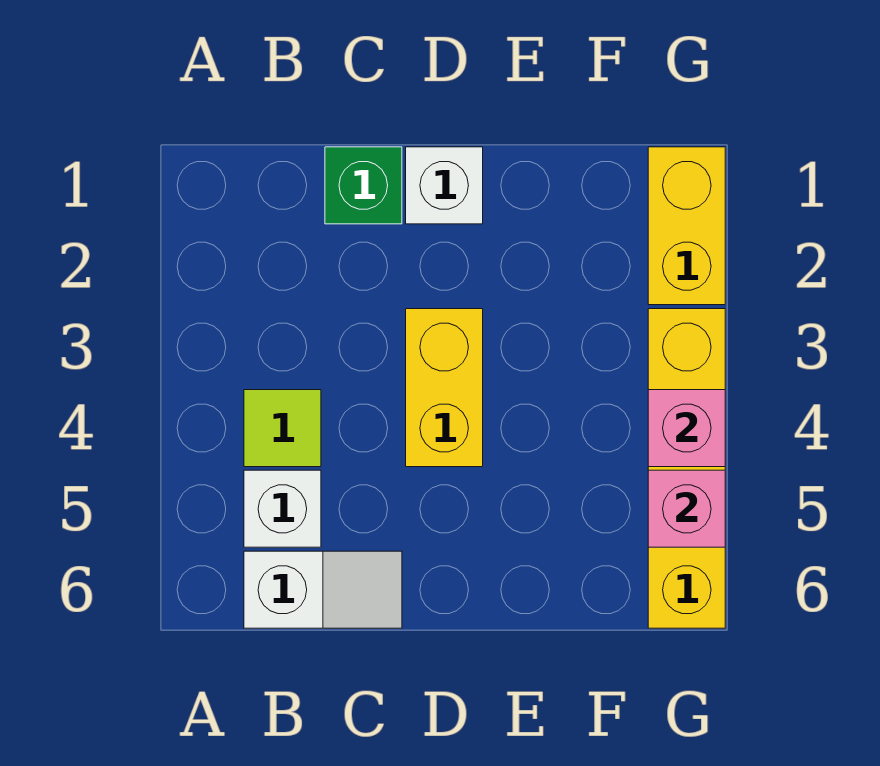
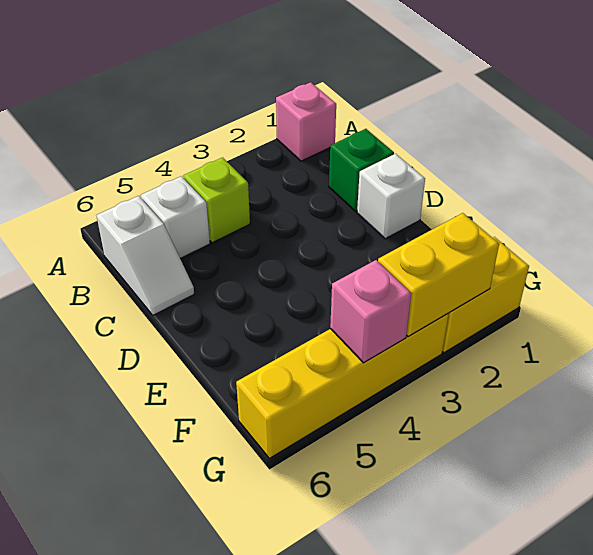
lime tile B4 level 1 -> lime brick B4 level 1
yellow brick D3:D4 level 1 -> yellow brick G2:G3 level 2
pink brick G5 level 2 -> pink brick A1 level 1

